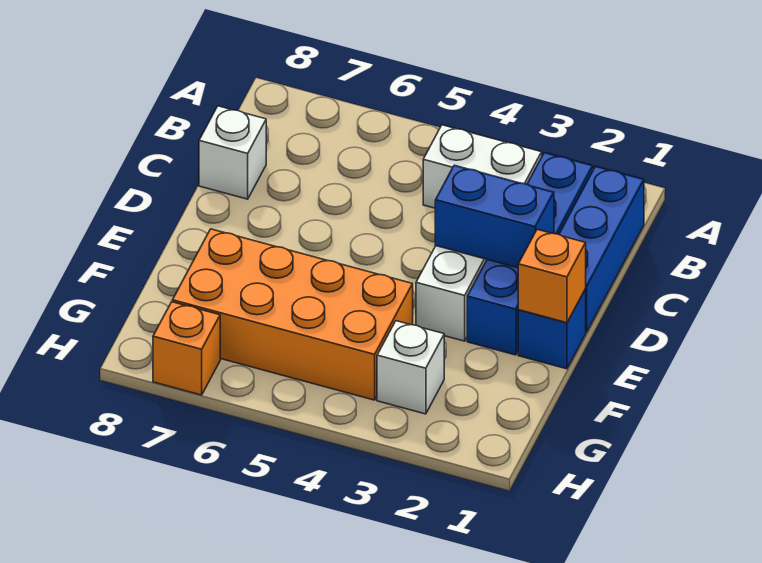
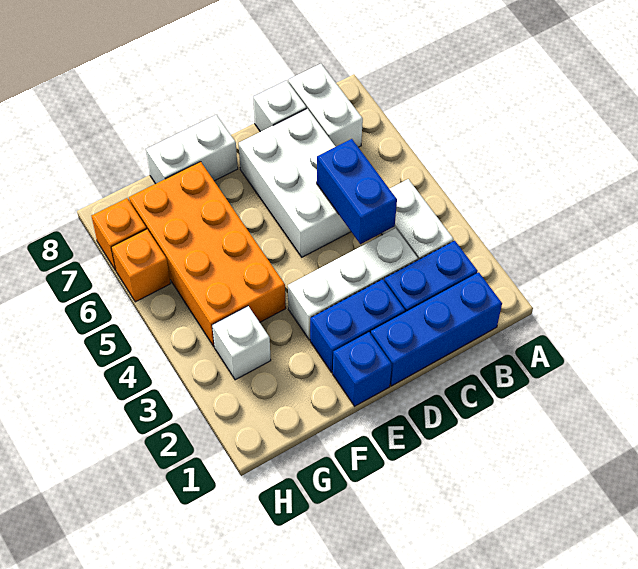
none -> white brick B7:B8 level 1
none -> white brick C5:D7 level 1
blue brick D2:D3 level 2 -> blue brick C4:C5 level 2
orange brick E1 level 2 -> orange brick H6 level 1
none -> white brick E8:F8 level 1

